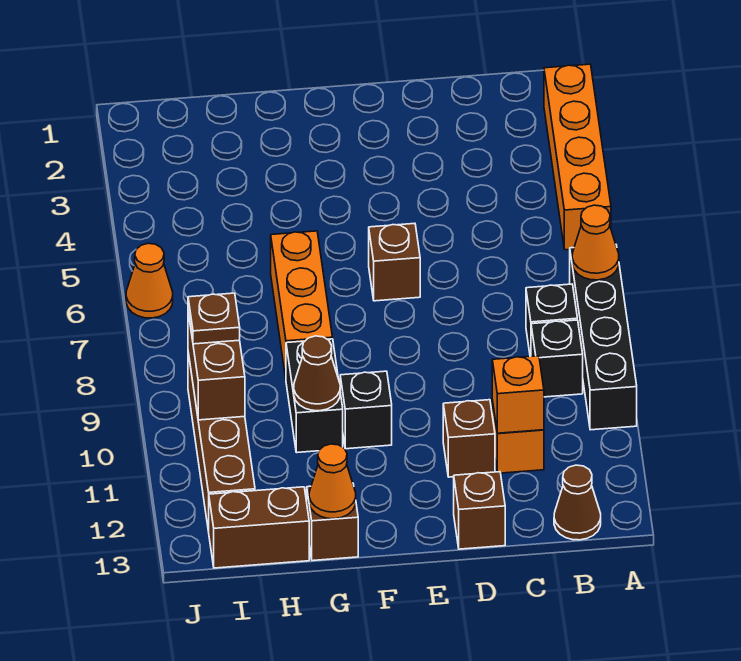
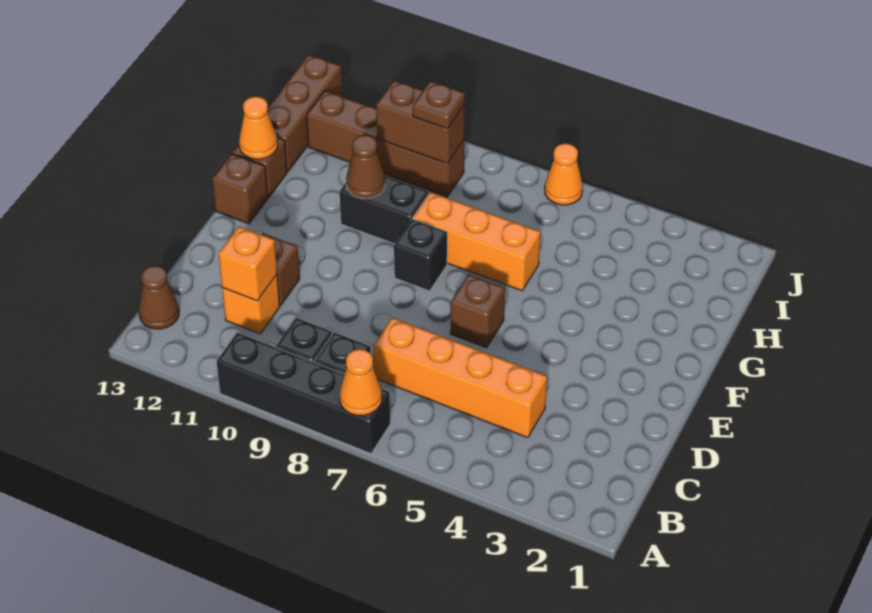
orange brick A2:A5 level 1 -> orange brick C4:C7 level 1
brown brick D13 level 1 -> brown brick F13 level 1
black brick F10 level 1 -> black brick F8 level 1
brown brick H13:I13 level 1 -> brown brick H13:J13 level 1

